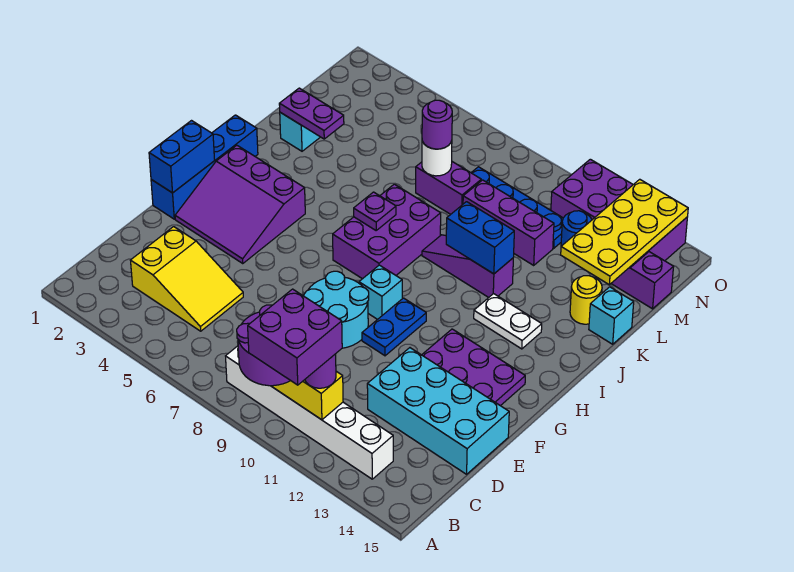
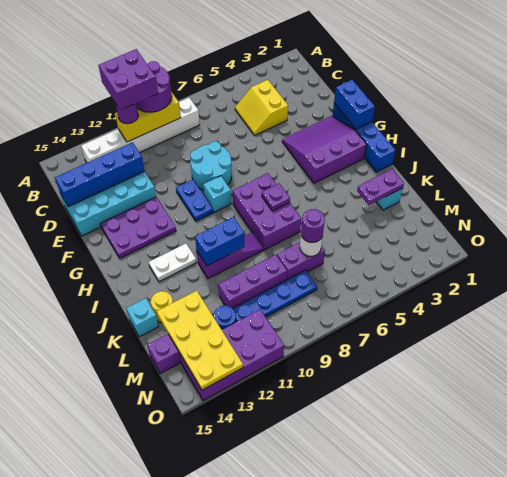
yellow slope C3:D5 level 1 top 3 -> yellow slope C4:D5 level 1 top 4
none -> blue brick D12:D15 level 2

